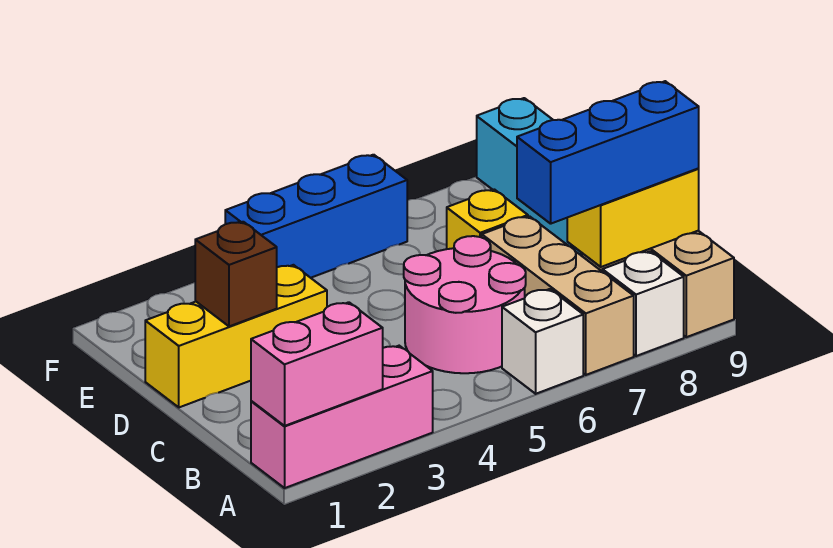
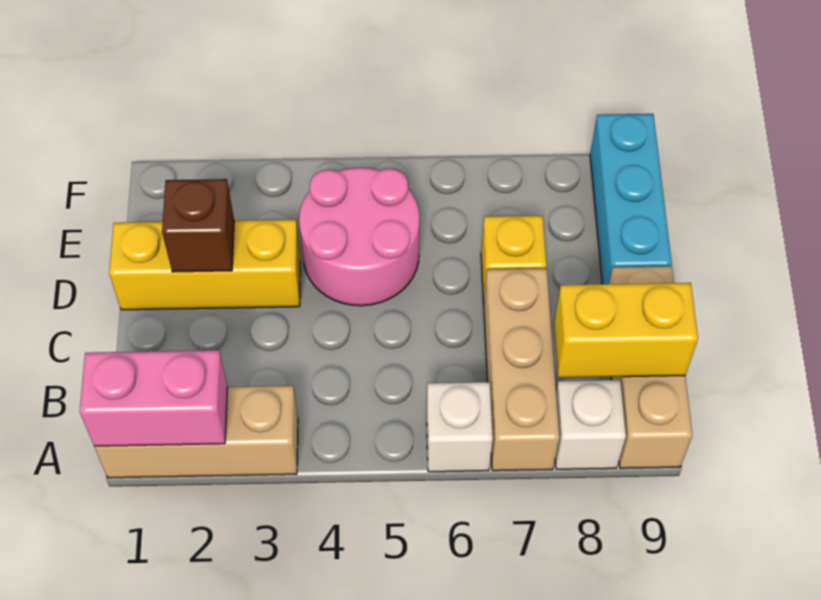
pink brick A1:A3 level 1 -> tan brick A1:A3 level 1
pink round brick B5:C6 level 1 -> pink round brick D4:E5 level 1
blue brick B7:B9 level 3 -> none
blue brick F4:F6 level 1 -> none

